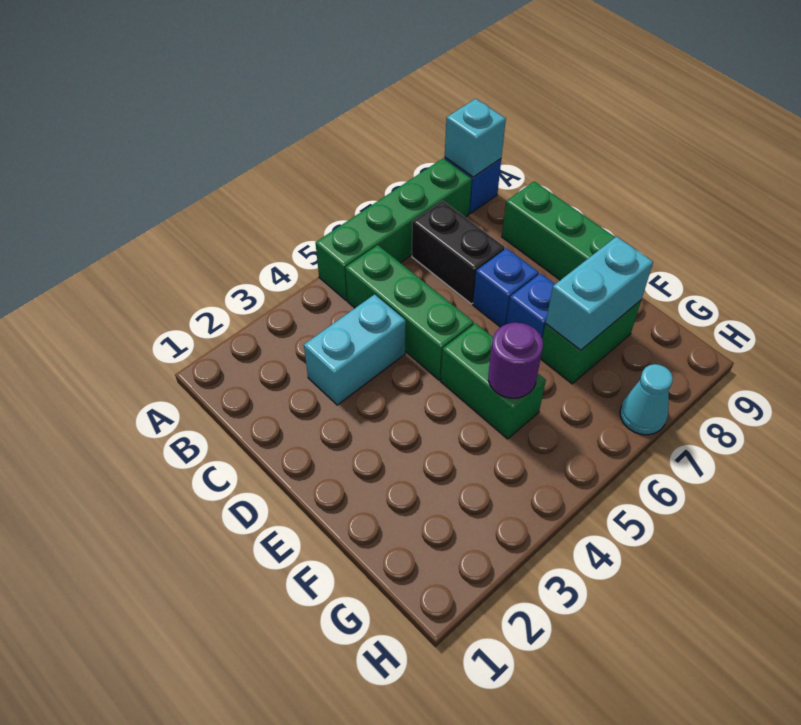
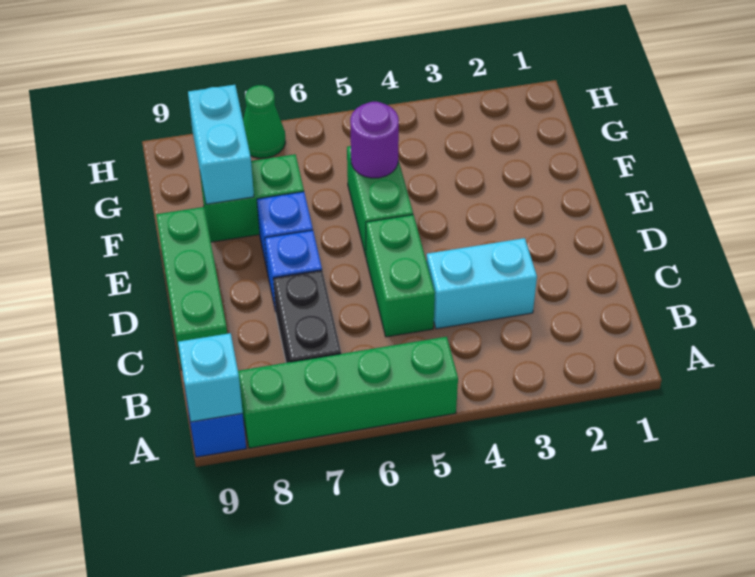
green brick B5:D5 level 1 -> green brick C5:D5 level 1
cyan brick F7:F8 level 2 -> cyan brick F8:G8 level 2
cyan cone H7 level 1 -> green cone H7 level 1

